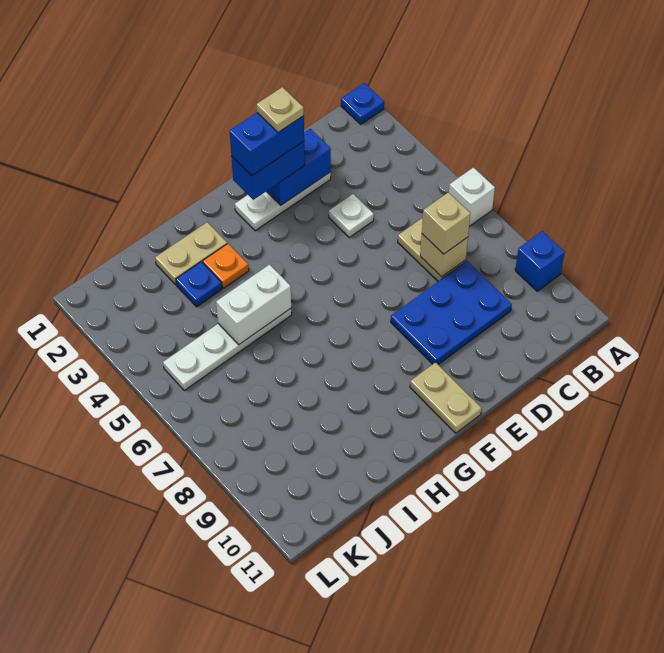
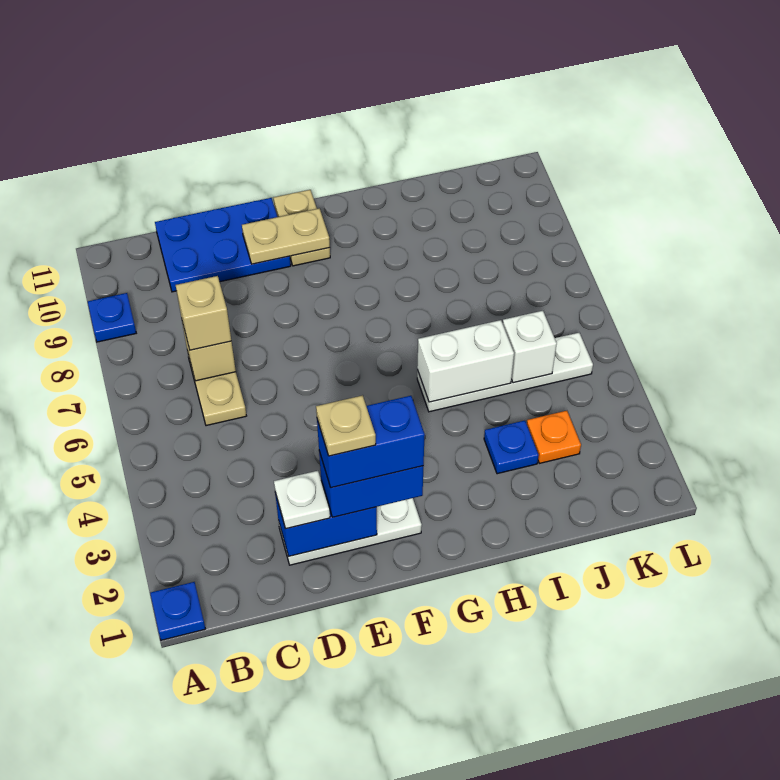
white brick A6 level 1 -> white brick J5 level 2
blue brick A9 level 1 -> blue plate A9 level 1
blue plate C8:E9 level 1 -> blue plate C10:E11 level 1
white plate D4 level 1 -> white plate D2 level 3
tan plate H2:I2 level 1 -> tan plate E10:F10 level 2
orange plate H3 level 1 -> orange plate J3 level 1

